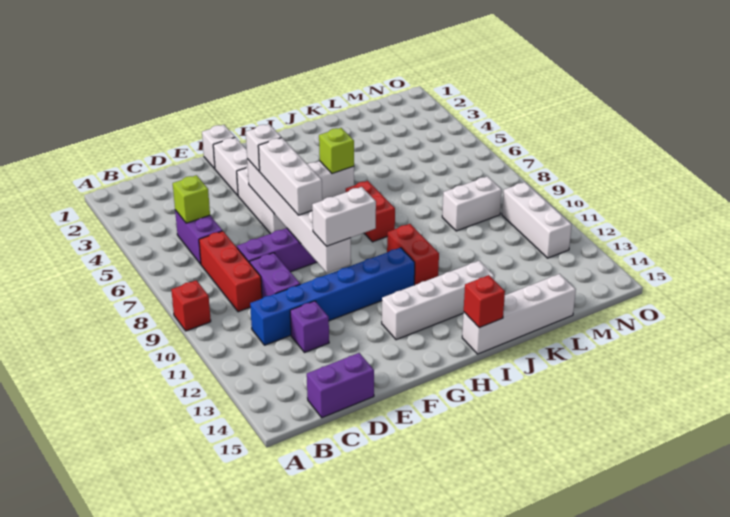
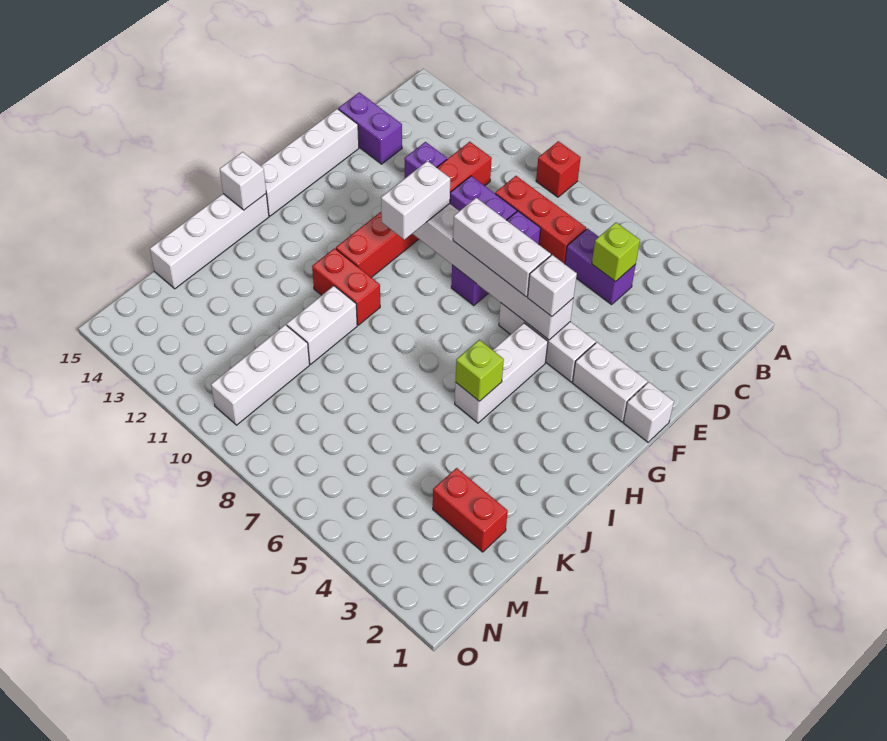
blue brick C11:H11 level 1 -> red brick C11:H11 level 1
purple brick C15:D15 level 1 -> purple brick D14:D15 level 1
white brick G13:J13 level 1 -> white brick E15:H15 level 1
red brick I7:I8 level 1 -> red brick L2:L3 level 1
red brick I15 level 2 -> white brick I15 level 2
white brick L9:M9 level 1 -> white brick J10:K10 level 1
white brick N10:N12 level 1 -> white brick L10:N10 level 1

